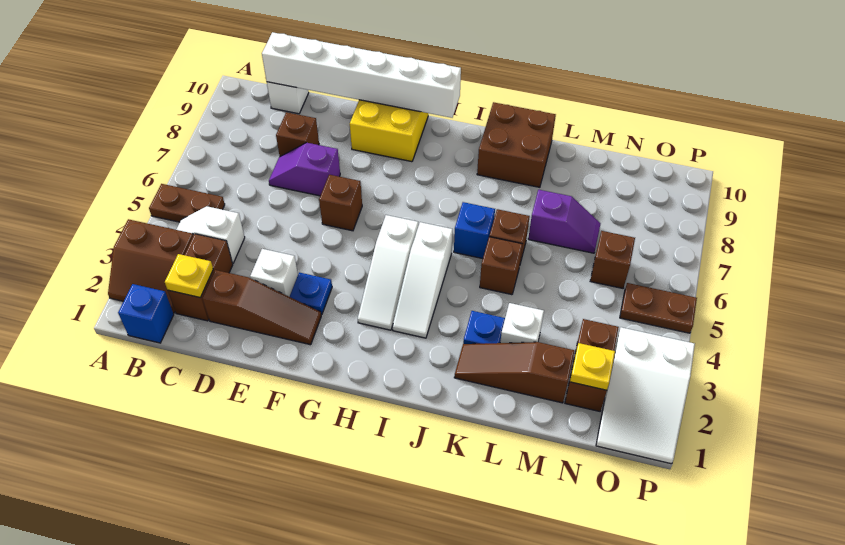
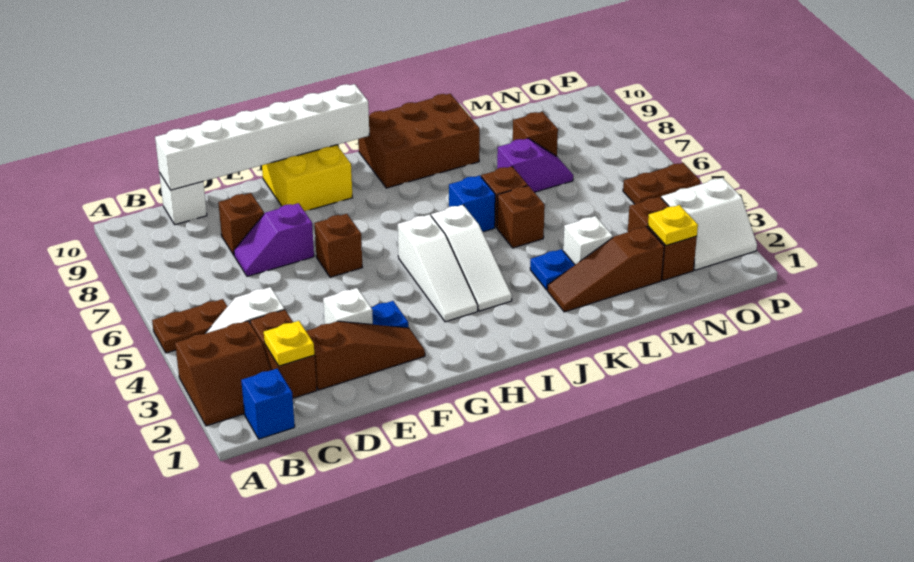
brown brick J9:K10 level 1 -> brown brick I9:K10 level 1
brown brick N6 level 1 -> brown brick M8 level 1
white slope O1:P3 level 1 top 3 -> white slope O2:P3 level 1 top 3

